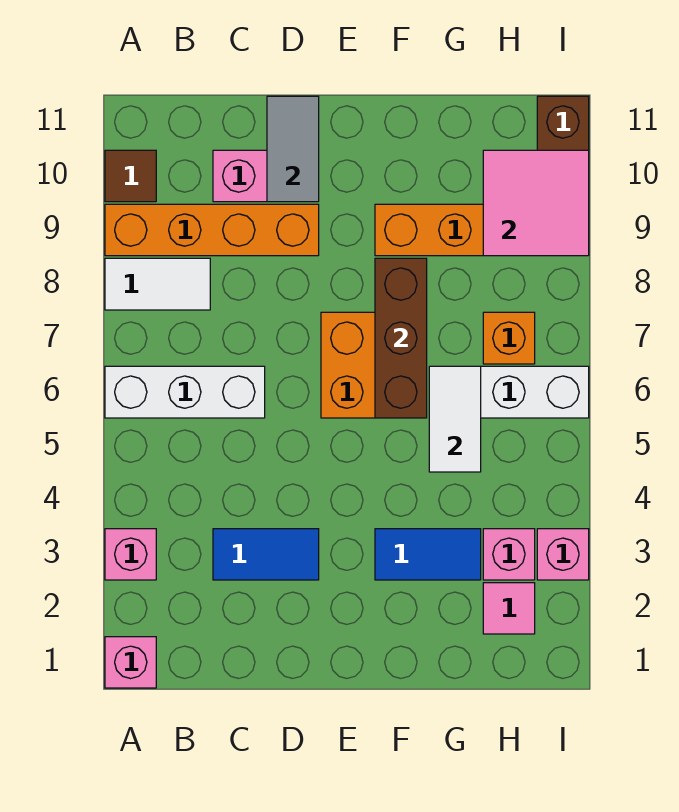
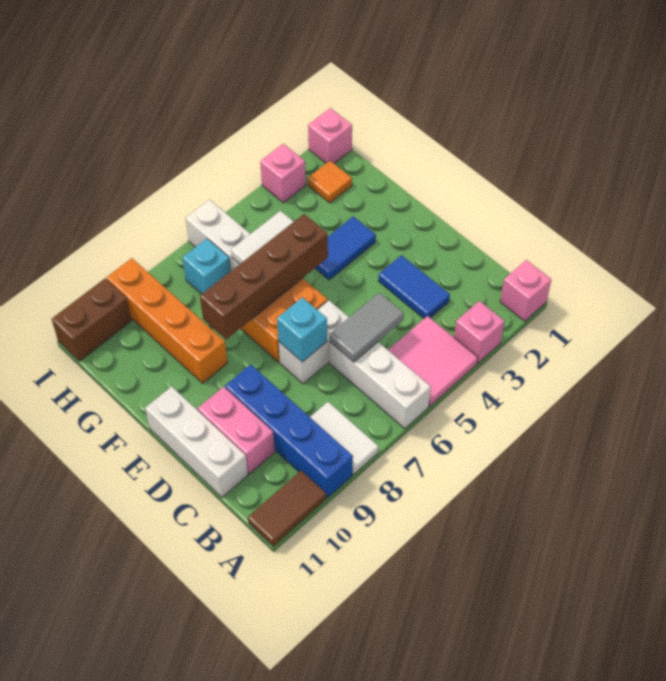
orange brick A9:D9 level 1 -> blue brick A9:D9 level 1
brown tile A10 level 1 -> brown tile A10:A11 level 1
none -> white brick C11:E11 level 1
none -> white brick D6:D7 level 1
none -> cyan brick D7 level 2
grey tile D10:D11 level 2 -> grey tile C5:C6 level 2
blue tile F3:G3 level 1 -> blue tile F3:F4 level 1
brown brick F6:F8 level 2 -> brown brick F5:F8 level 2
pink tile H2 level 1 -> orange tile H2 level 1
pink brick H3 level 1 -> pink brick I1 level 1
orange brick H7 level 1 -> cyan brick H7 level 1
pink tile H9:I10 level 2 -> pink tile A4:B5 level 1

